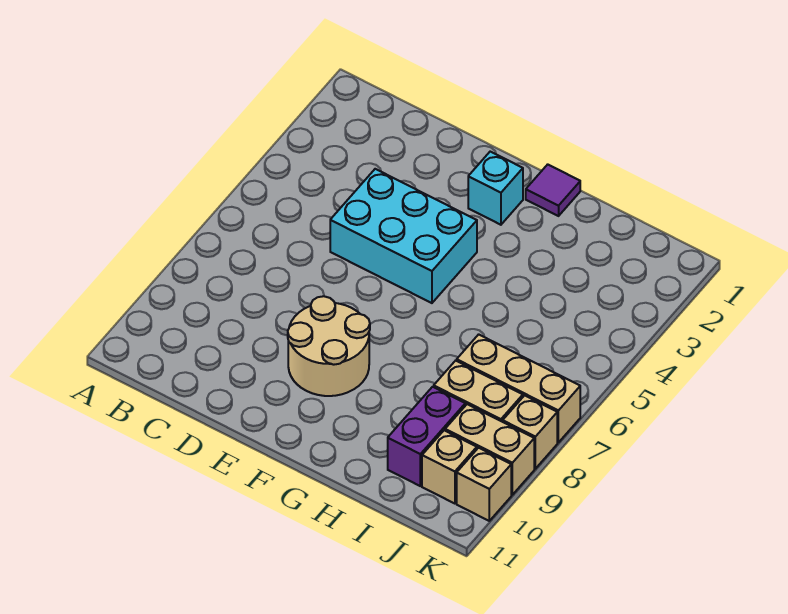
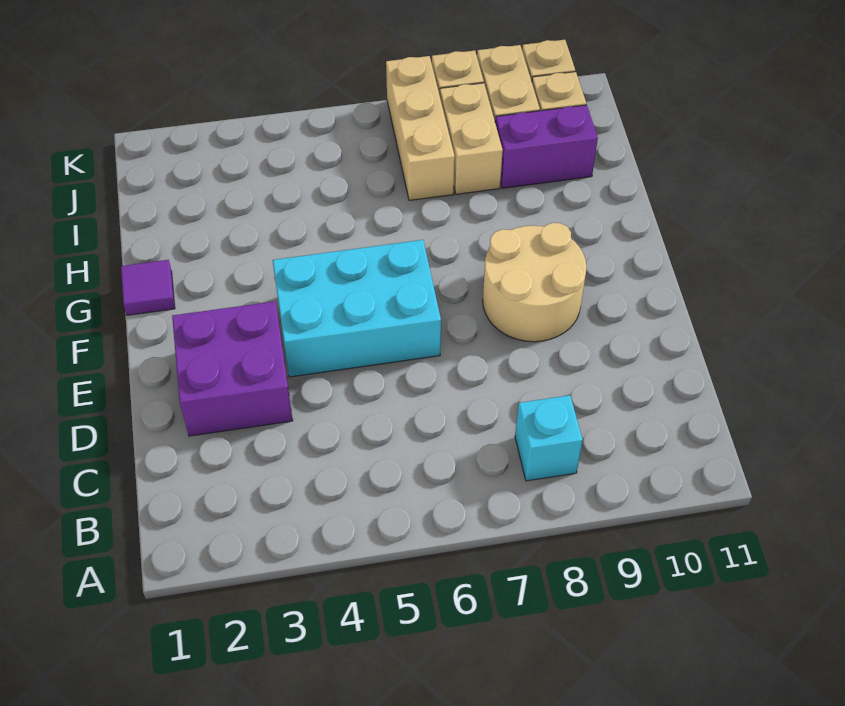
none -> purple brick D2:E3 level 1
cyan brick D4:F5 level 1 -> cyan brick E4:F6 level 1
cyan brick F2 level 1 -> cyan brick B8 level 1

